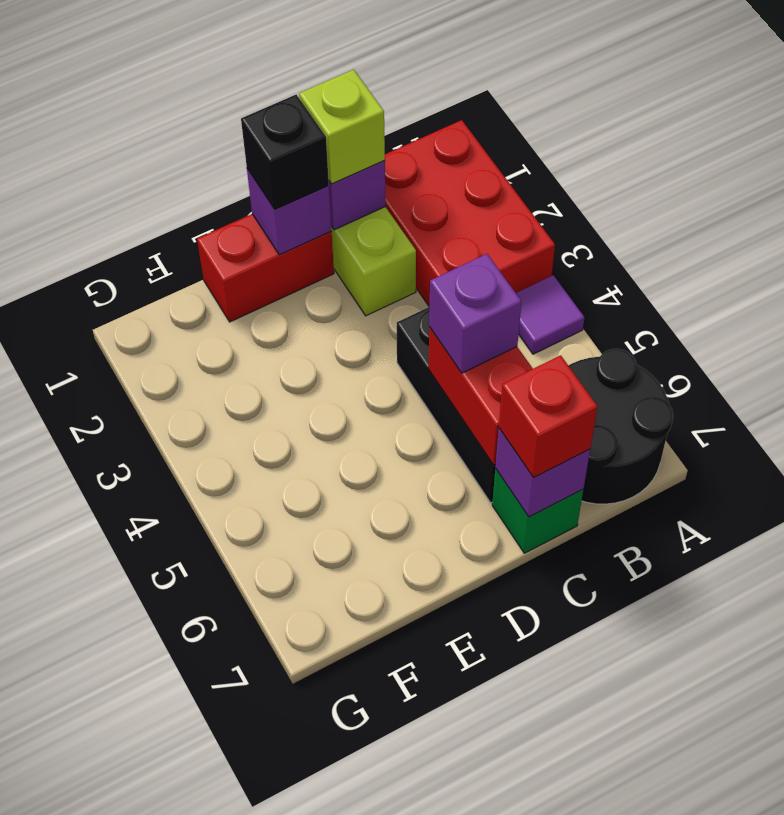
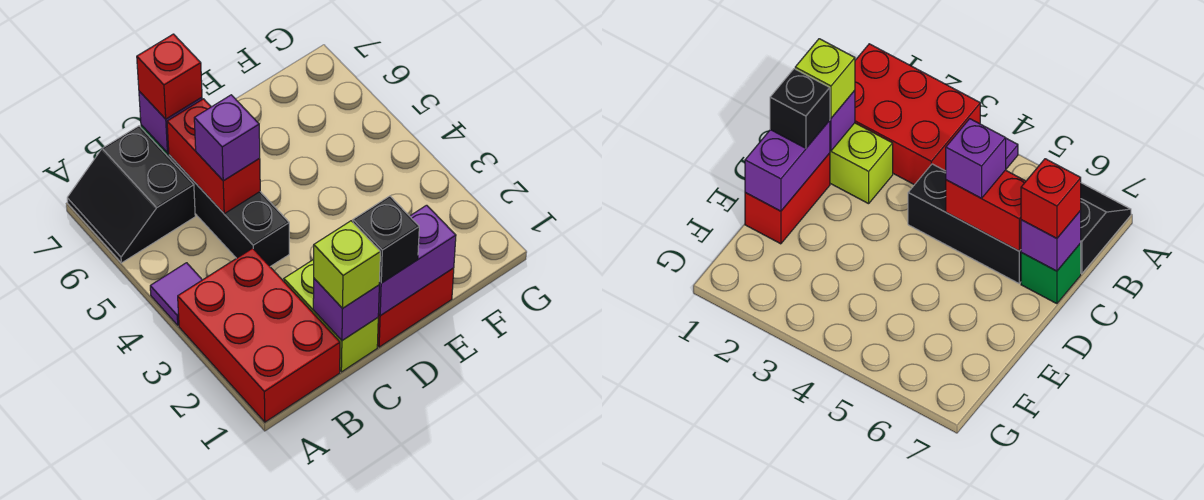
black round brick A6:B7 level 1 -> black slope A6:B7 level 1 top B
purple brick D1 level 2 -> purple brick D1:E1 level 2

